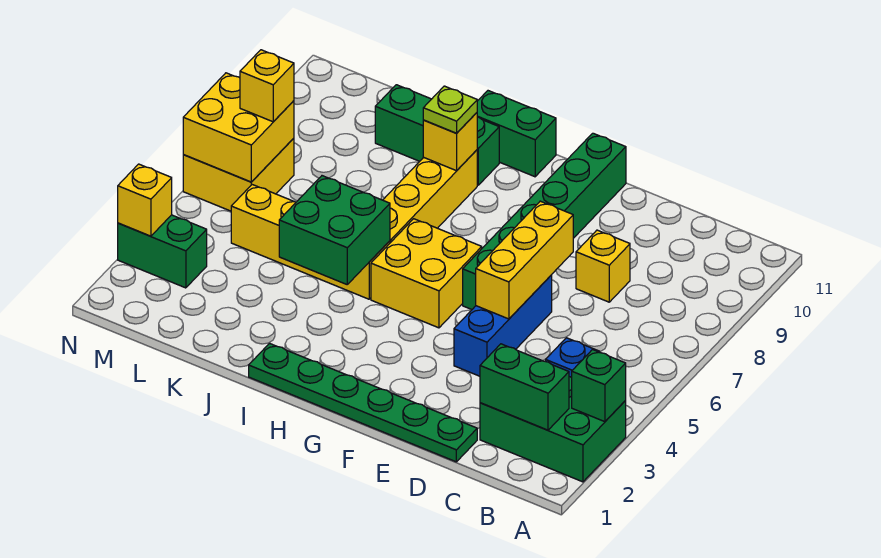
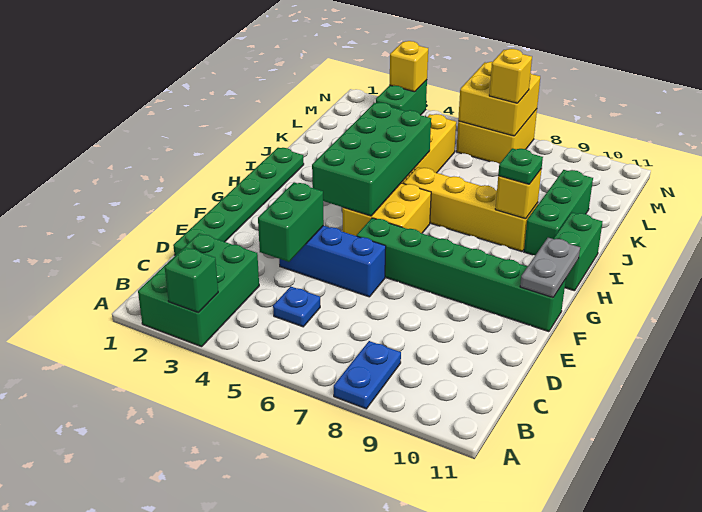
none -> blue plate A8:B8 level 1
green brick B2:C2 level 2 -> green brick D4:E4 level 2
yellow brick D8 level 1 -> none
yellow brick E5:E7 level 2 -> none
none -> grey plate F11:G11 level 2
green brick I4:J5 level 2 -> green brick G4:J5 level 2
lime plate I9 level 3 -> green plate I9 level 3

